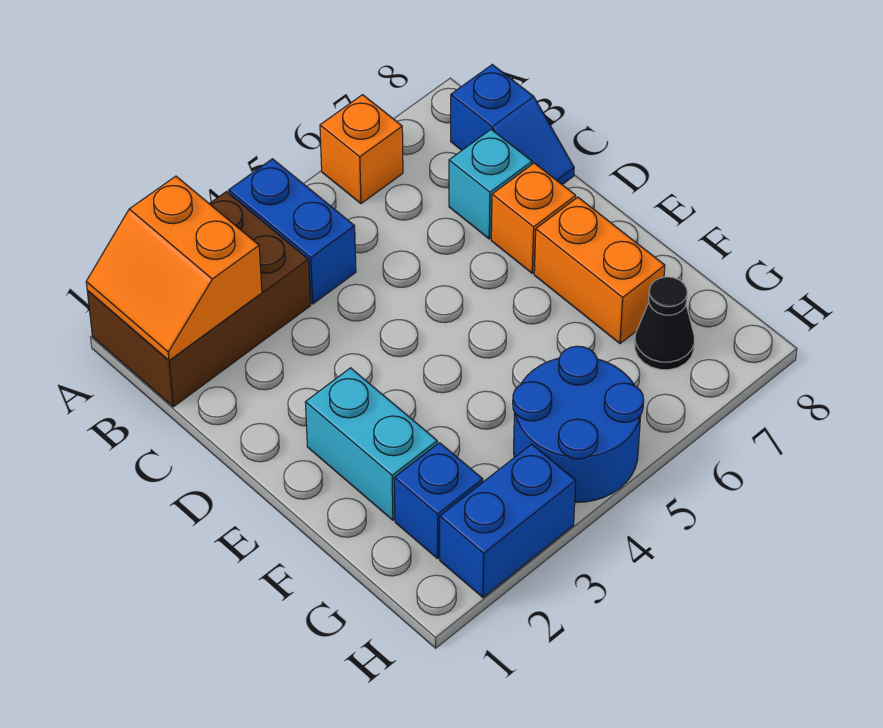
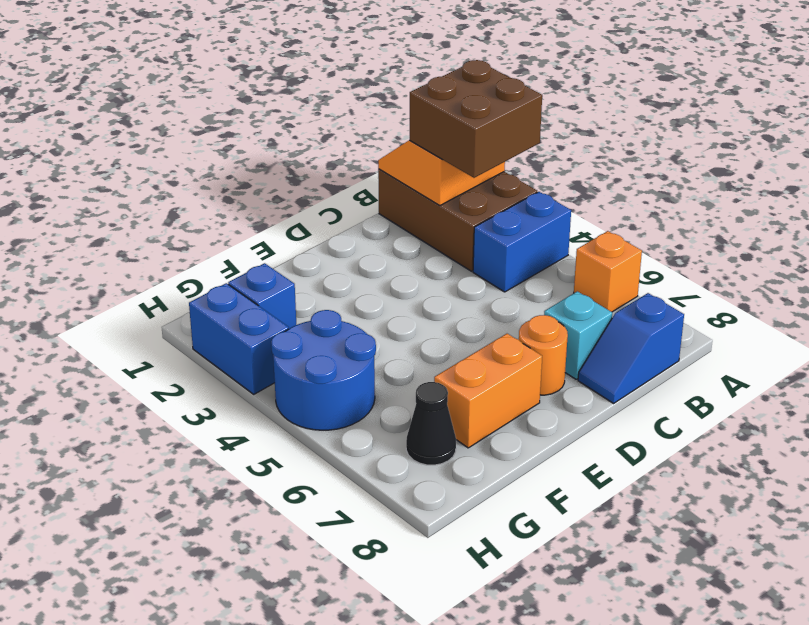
none -> brown brick A2:B3 level 3
orange brick D7 level 1 -> orange round brick D7 level 1
cyan brick E2:F2 level 1 -> none

